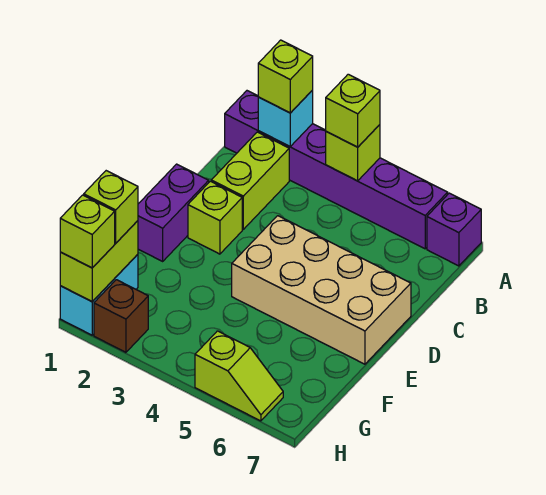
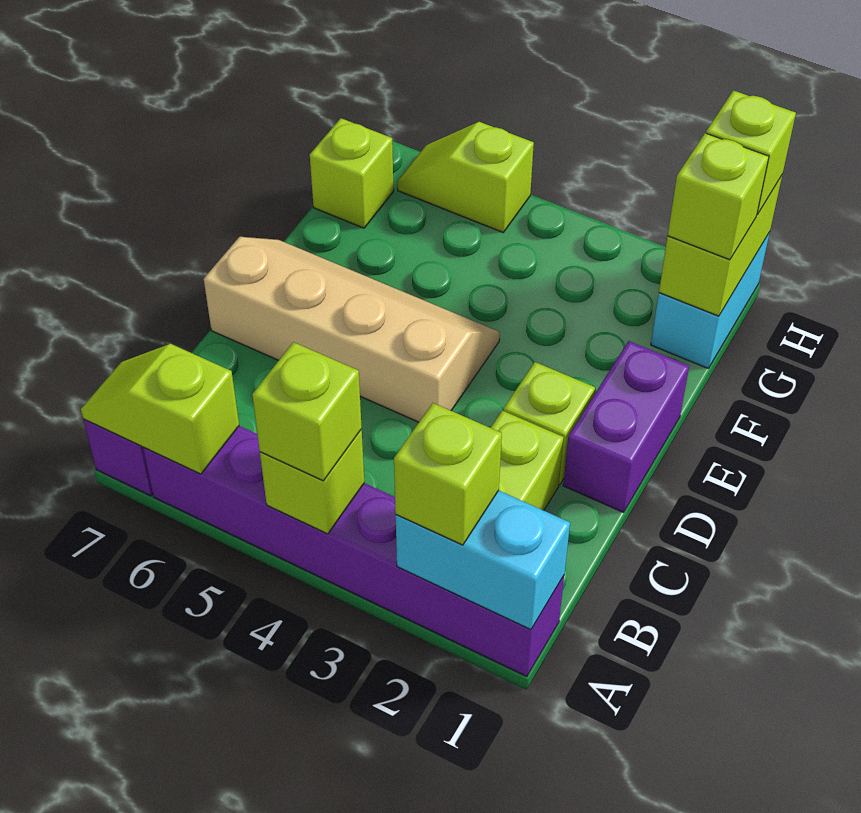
cyan brick A2 level 2 -> cyan brick A1:A2 level 2
none -> lime slope A6:A7 level 2 top 6
tan brick D4:E7 level 1 -> tan slope D4:E7 level 1 top D
none -> lime brick G7 level 1
brown brick H2 level 1 -> none

